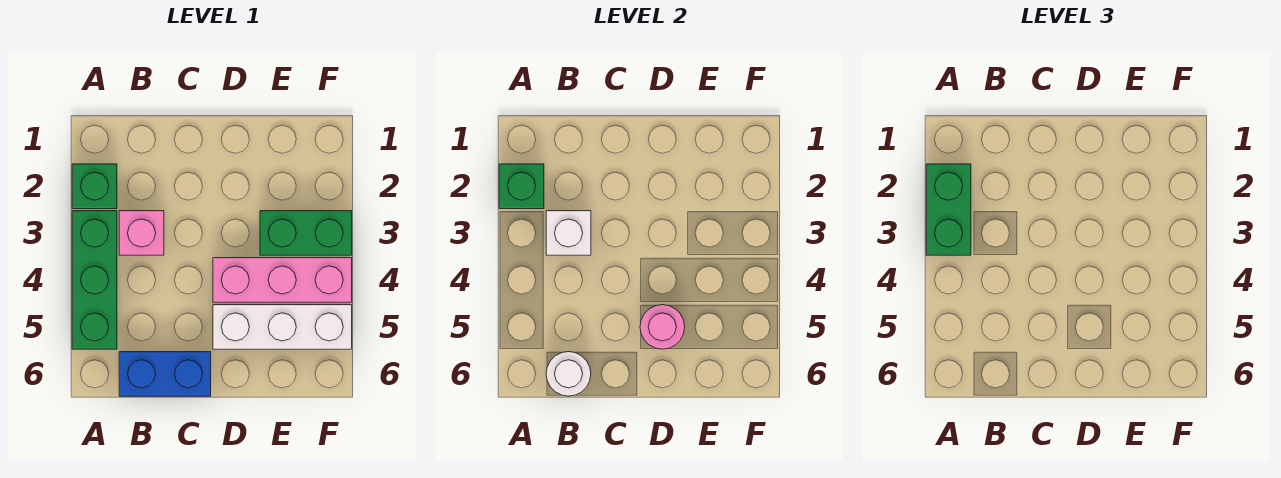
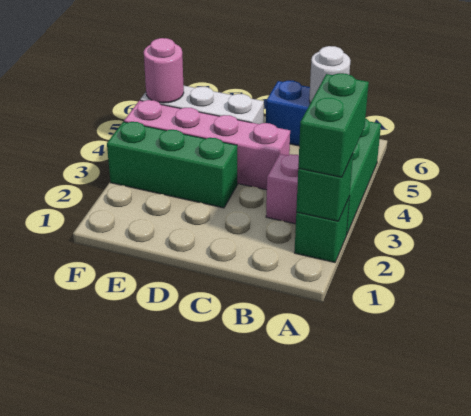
white brick B3 level 2 -> none
pink brick D4:F4 level 1 -> pink brick C4:F4 level 1
pink round brick D5 level 2 -> pink round brick F5 level 2
green brick E3:F3 level 1 -> green brick D3:F3 level 1

